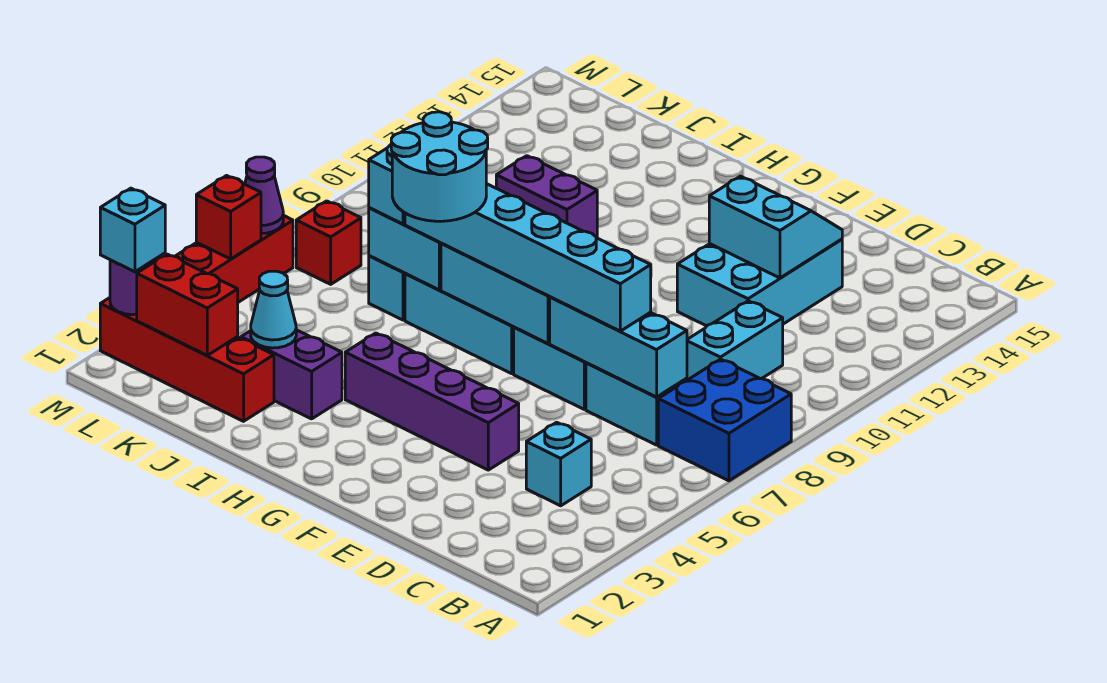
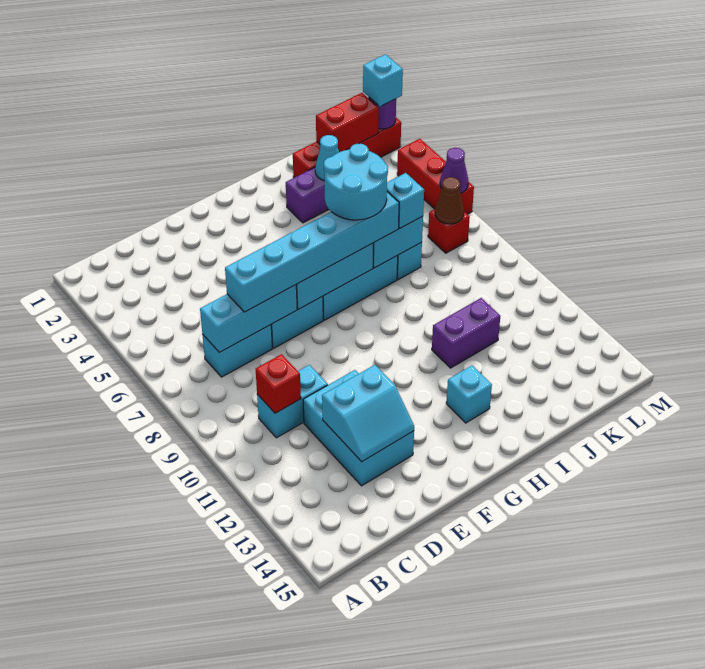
blue brick A7:B8 level 1 -> none
cyan brick C4 level 1 -> cyan brick H13 level 1
cyan brick C9:C10 level 1 -> cyan brick C10:D10 level 1
purple brick E4:H4 level 1 -> none
none -> brown cone L7 level 2
red brick M5 level 2 -> red brick C10 level 2

